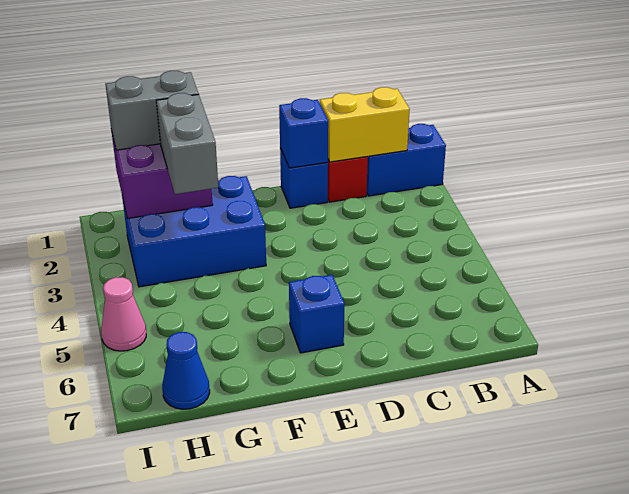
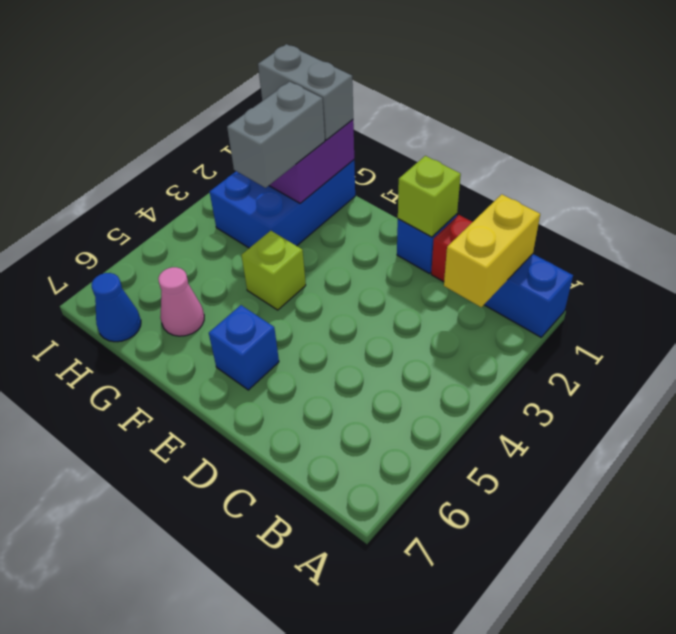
yellow brick B1:C1 level 2 -> yellow brick B1:B2 level 2
blue brick D1 level 2 -> lime brick D1 level 2
blue brick F2:H3 level 1 -> blue brick G1:H3 level 1
none -> lime brick F4 level 1
pink cone I5 level 1 -> pink cone G6 level 1

